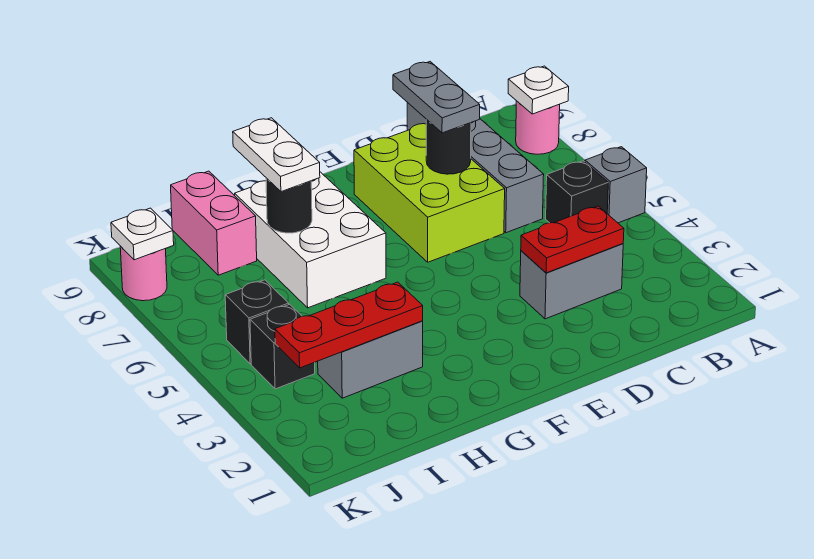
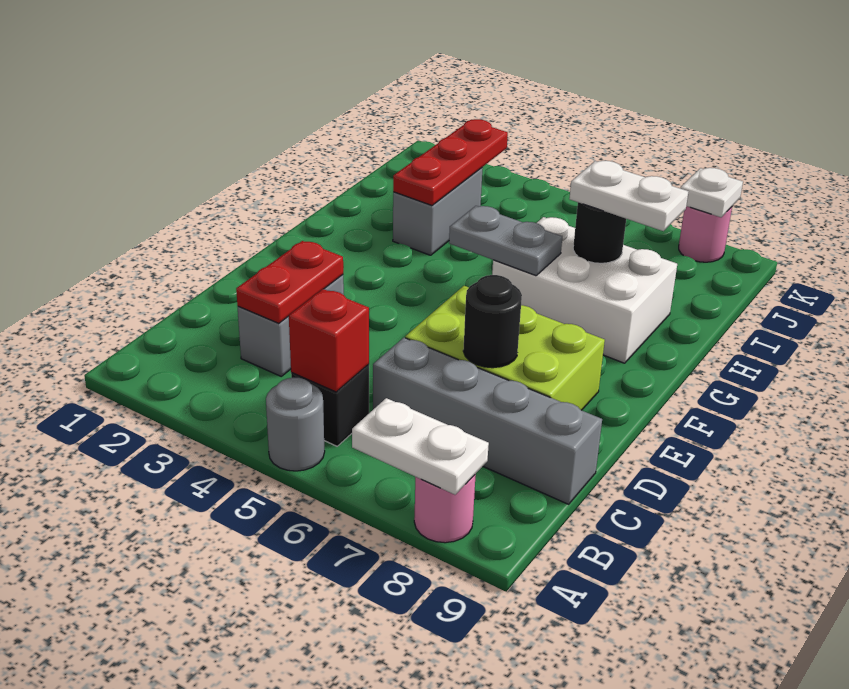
grey brick A5 level 1 -> grey round brick A5 level 1
white plate A8 level 2 -> white plate A7:A8 level 2
none -> red brick B5 level 2
grey plate D7:D8 level 3 -> grey plate G5:G6 level 2
pink brick I8:I9 level 1 -> none
black brick J4 level 1 -> none
black brick J5 level 1 -> none

